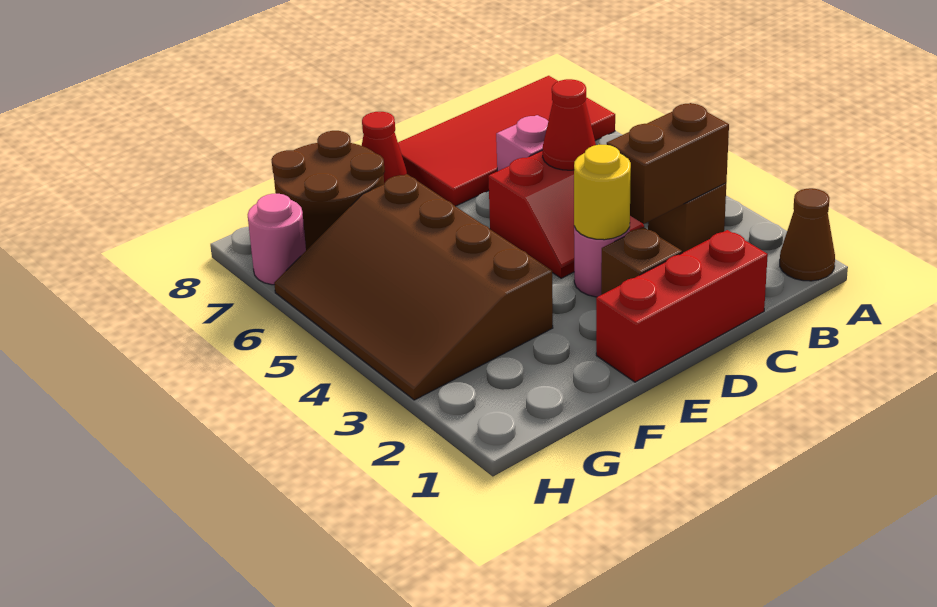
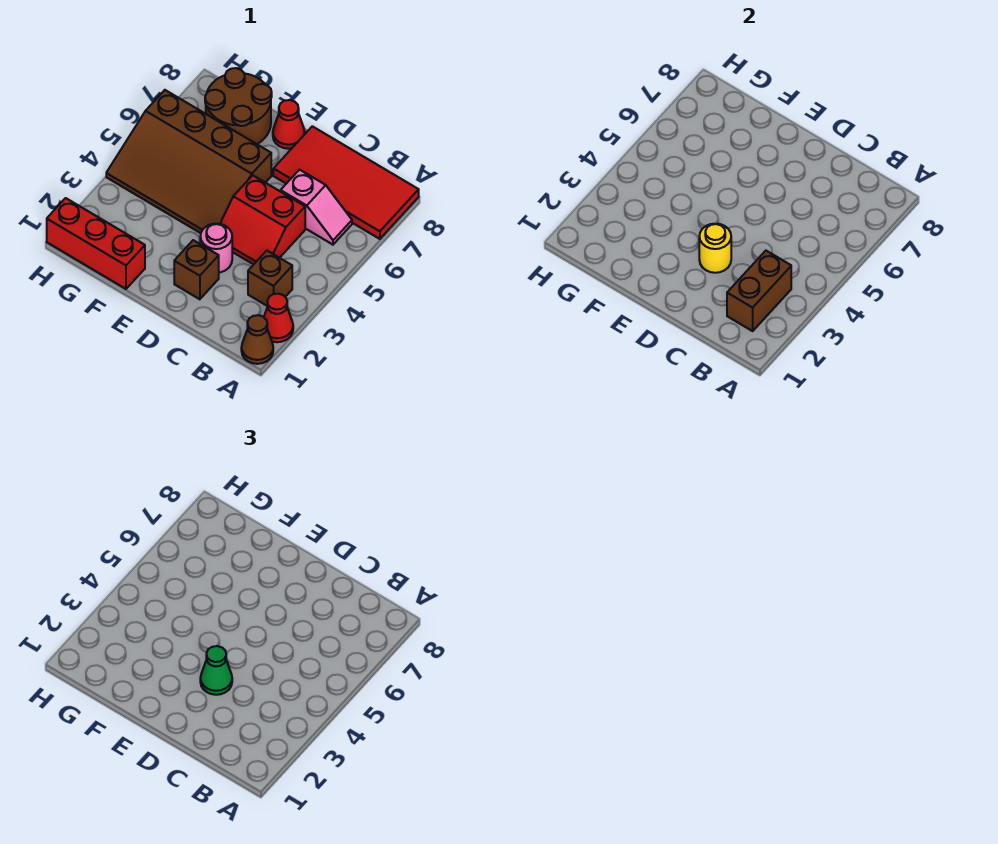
brown brick B3:C3 level 2 -> brown brick B2:B3 level 2
red brick C1:E1 level 1 -> red brick F1:H1 level 1
red cone C5 level 2 -> red cone A2 level 1
none -> green cone D3 level 3
brown slope F3:H6 level 1 top F -> brown slope E4:H6 level 1 top 6
pink round brick H7 level 1 -> none

